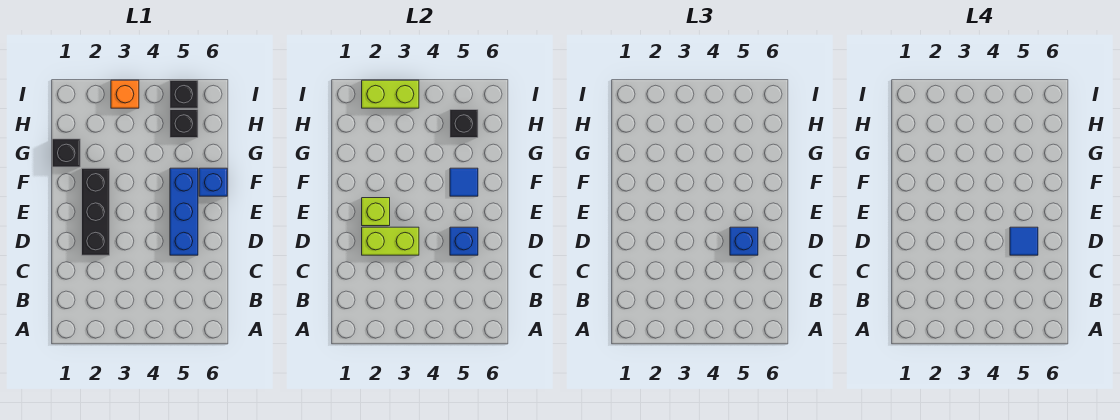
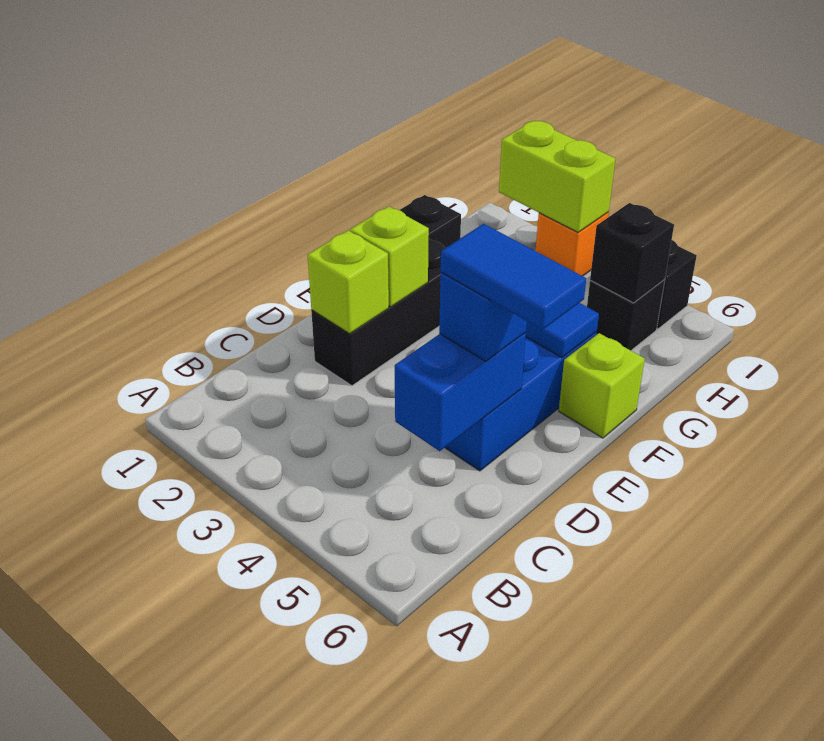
lime brick D2:D3 level 2 -> lime brick D2 level 2
blue brick D5 level 2 -> blue brick C5:D5 level 2
blue tile D5 level 4 -> blue tile D5:D6 level 4
blue brick F6 level 1 -> lime brick F6 level 1

